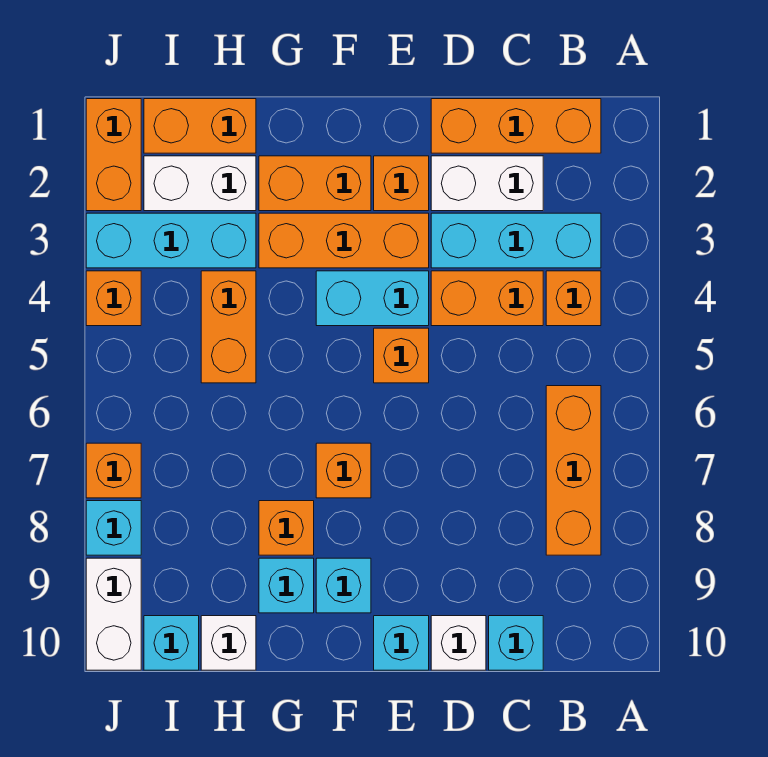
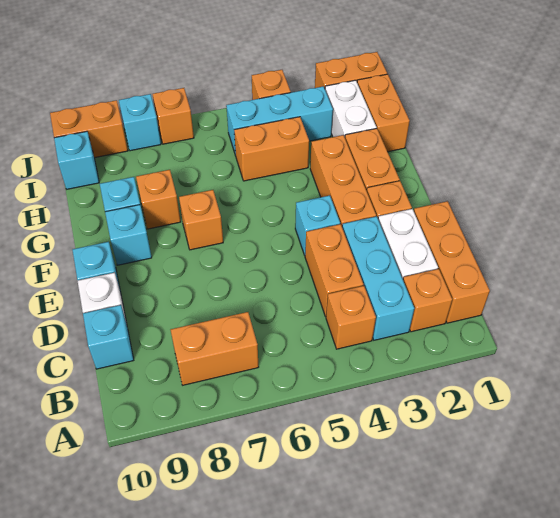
orange brick B6:B8 level 1 -> orange brick B7:B8 level 1
cyan brick E4:F4 level 1 -> cyan brick E4 level 1
orange brick E5 level 1 -> orange brick B2 level 1
cyan brick H3:J3 level 1 -> cyan brick I3:I5 level 1
white brick H10 level 1 -> none
white brick J9:J10 level 1 -> orange brick J9:J10 level 1

